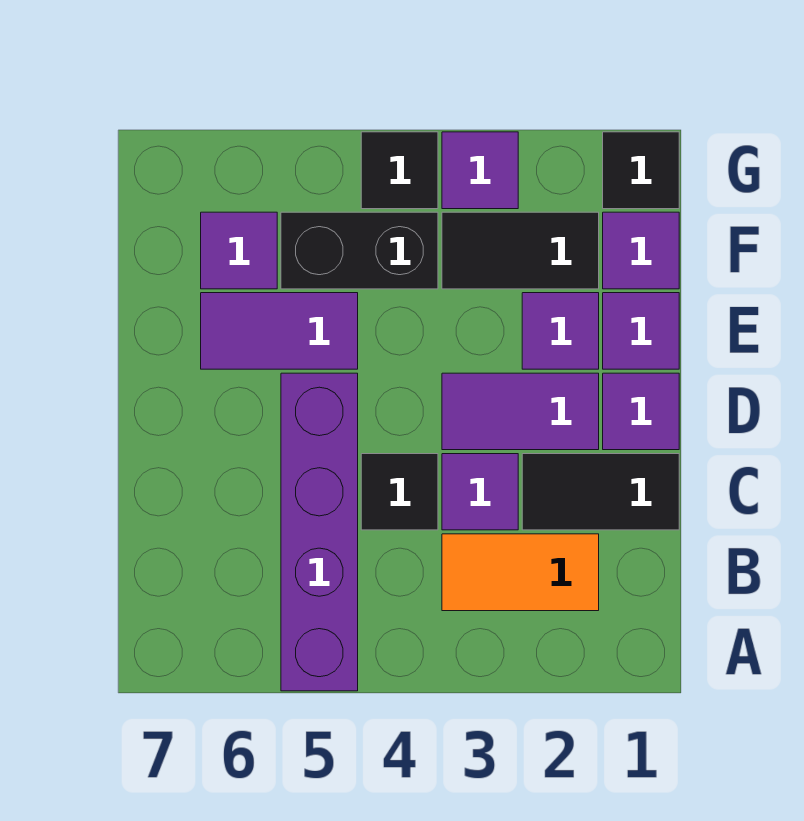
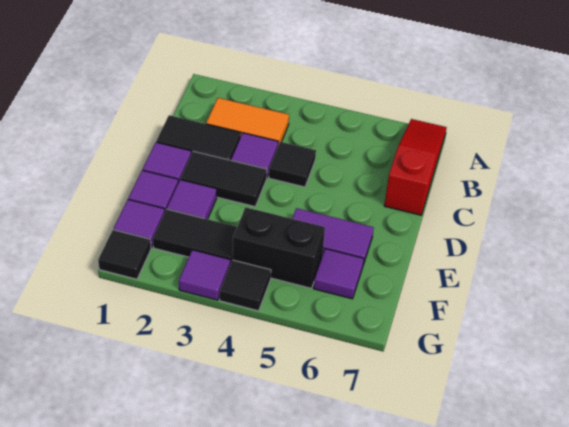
purple brick A5:D5 level 1 -> none
none -> red slope A7:C7 level 1 top C
purple tile D2:D3 level 1 -> black tile D2:D3 level 1

